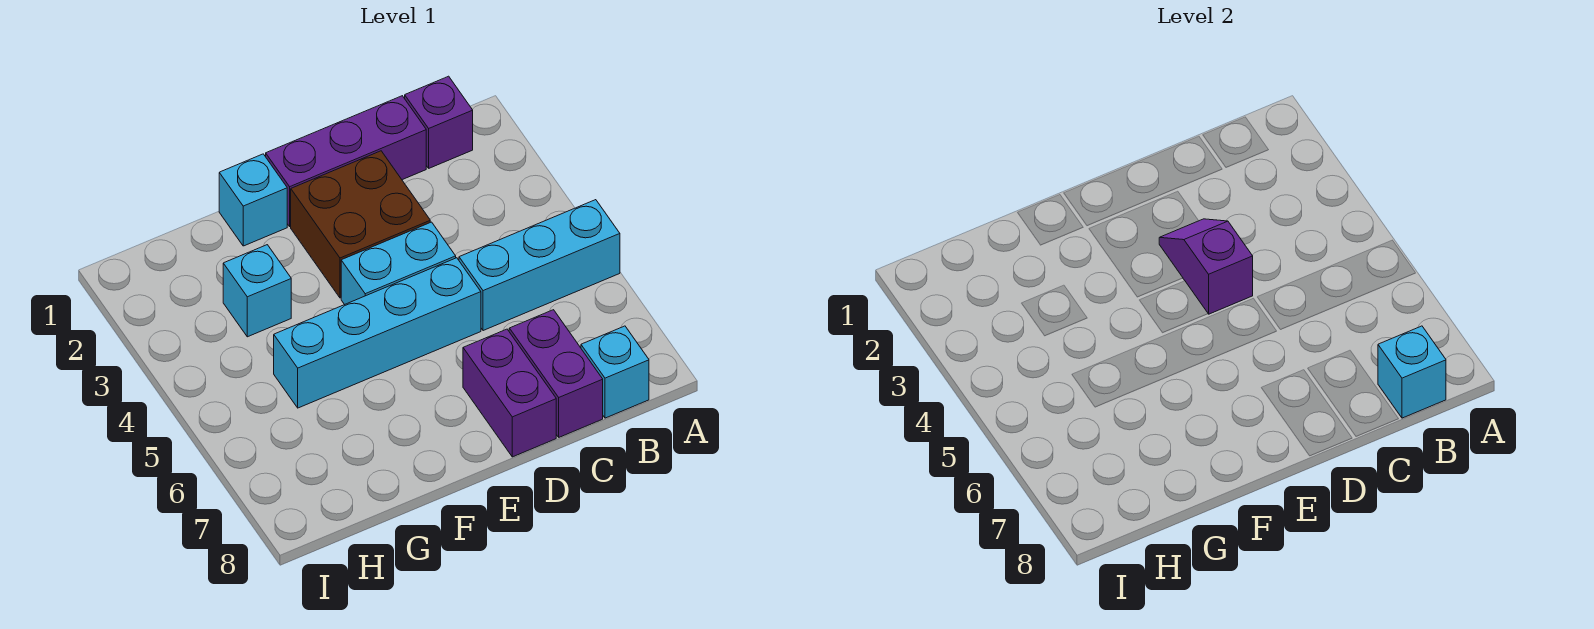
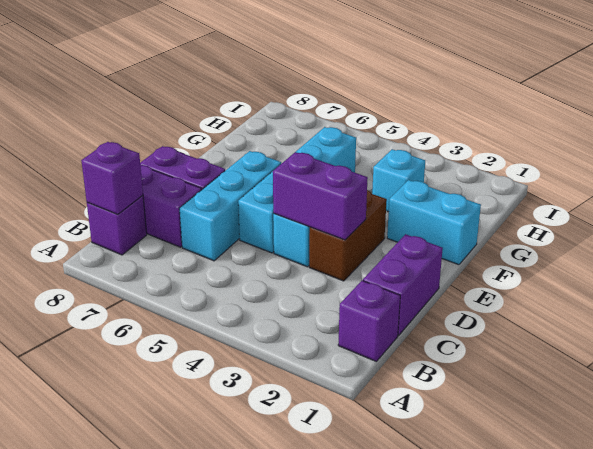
cyan brick A5:C5 level 1 -> cyan brick C6:E6 level 1
cyan brick B8 level 1 -> purple brick B8 level 1
cyan brick B8 level 2 -> purple brick B8 level 2
purple brick C1:E1 level 1 -> purple brick C1:D1 level 1
brown brick D2:E3 level 1 -> brown brick D3:E3 level 1
purple slope D3:D4 level 2 top 4 -> purple brick D3:D4 level 2
cyan brick F1 level 1 -> cyan brick F1:F2 level 1

